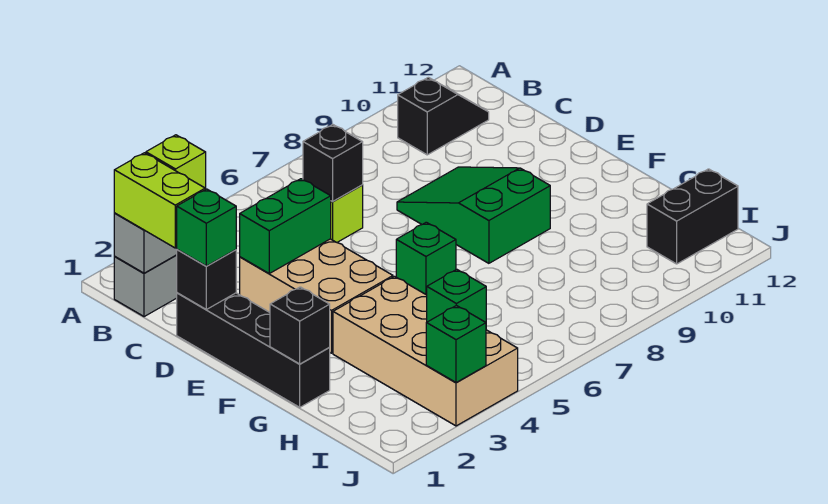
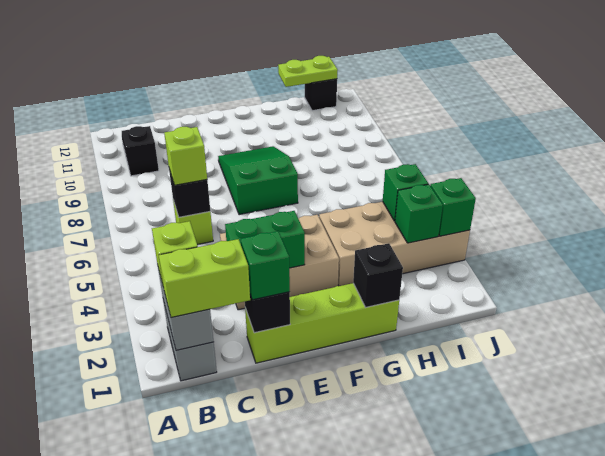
none -> lime brick C6 level 3
black brick D1:G1 level 1 -> lime brick D1:G1 level 1
green brick D3:D4 level 2 -> green brick D3:E3 level 2
green slope D8:F9 level 1 top F -> green slope E7:F9 level 1 top 7
green brick F6 level 1 -> green brick I3 level 2
none -> lime plate H12:I12 level 2
black brick I11:I12 level 1 -> black brick I12 level 1

